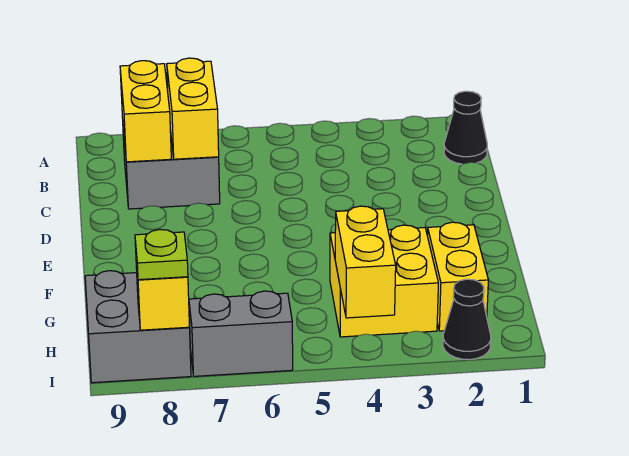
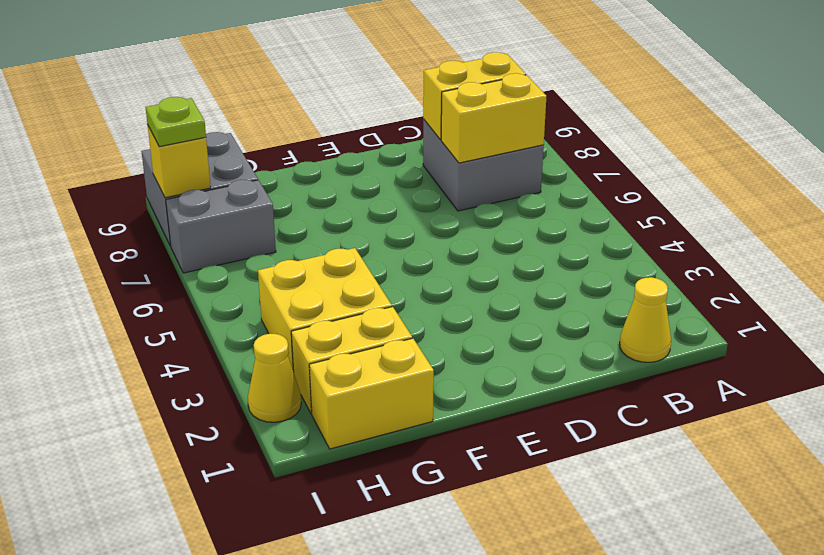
black cone B1 level 1 -> yellow cone B1 level 1
yellow brick H4:I4 level 2 -> yellow brick G1:H1 level 1
black cone I2 level 1 -> yellow cone I2 level 1
grey brick I6:I7 level 1 -> grey brick H7:I7 level 1

